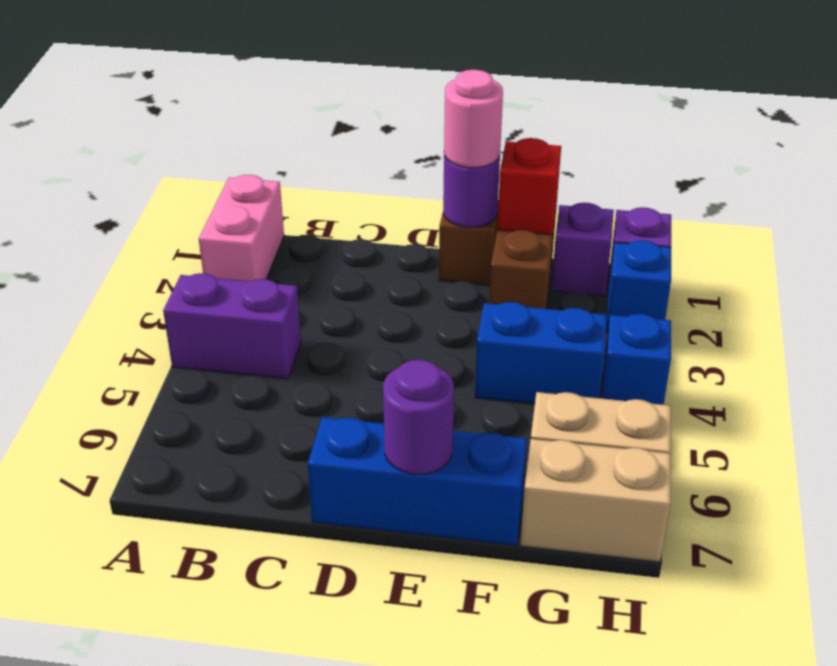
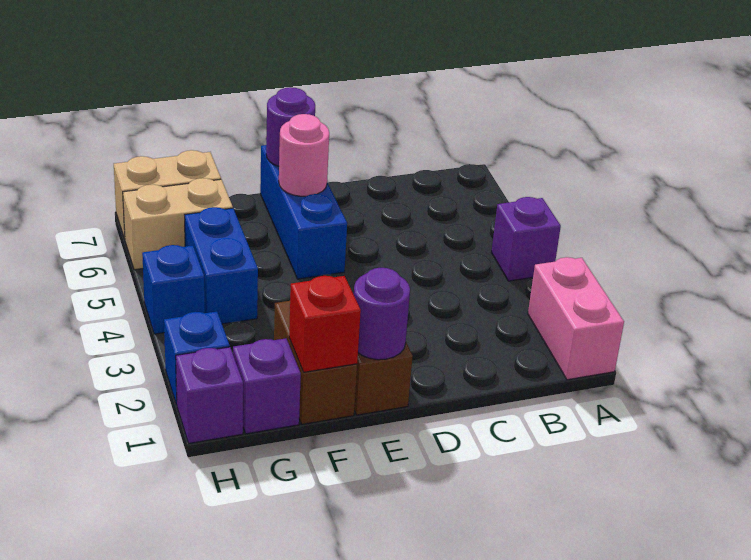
purple brick A4:B4 level 1 -> purple brick A4 level 1
blue brick D7:F7 level 1 -> blue brick E5:E7 level 1
pink round brick E1 level 3 -> pink round brick E6 level 2
blue brick F4:G4 level 1 -> blue brick G4:G5 level 1

